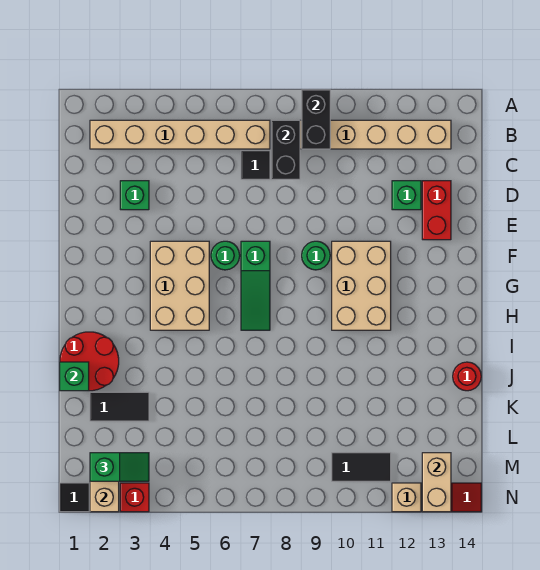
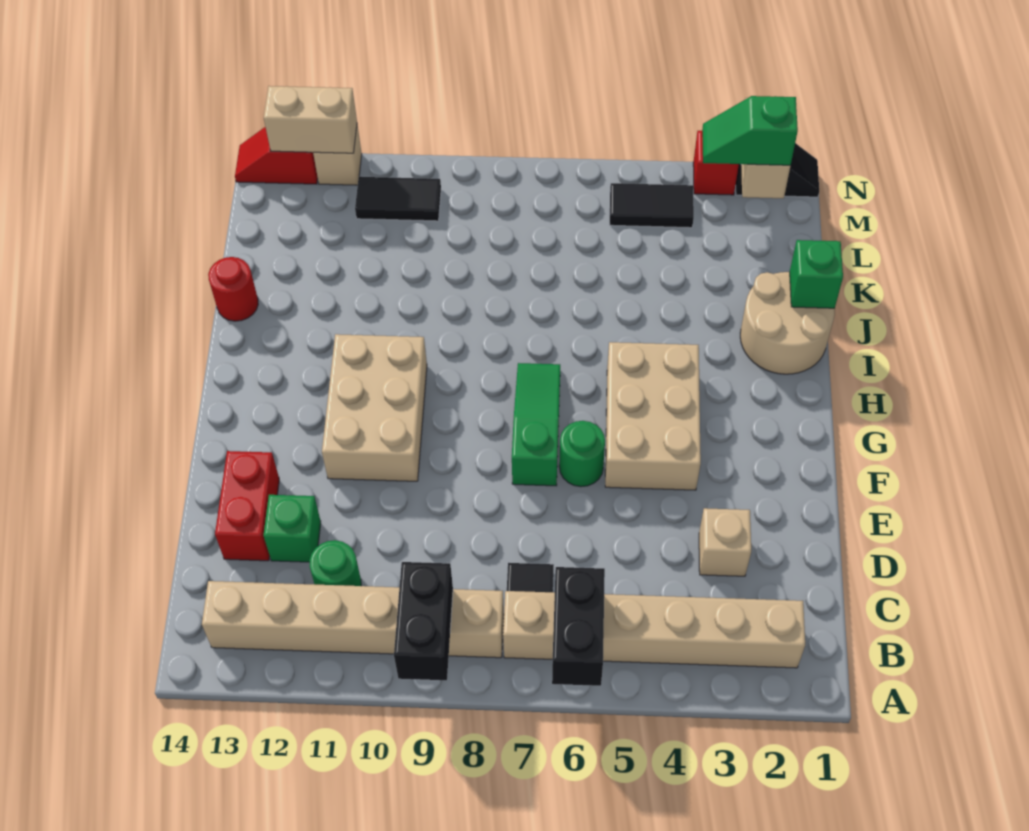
black brick B8:C8 level 2 -> black brick A6:B6 level 2
green brick D3 level 1 -> tan brick D3 level 1
green round brick F9 level 1 -> green round brick C11 level 1
red round brick I1:J2 level 1 -> tan round brick I1:J2 level 1
black tile K2:K3 level 1 -> black tile M4:M5 level 1
tan brick M13:N13 level 2 -> tan brick N12:N13 level 2

